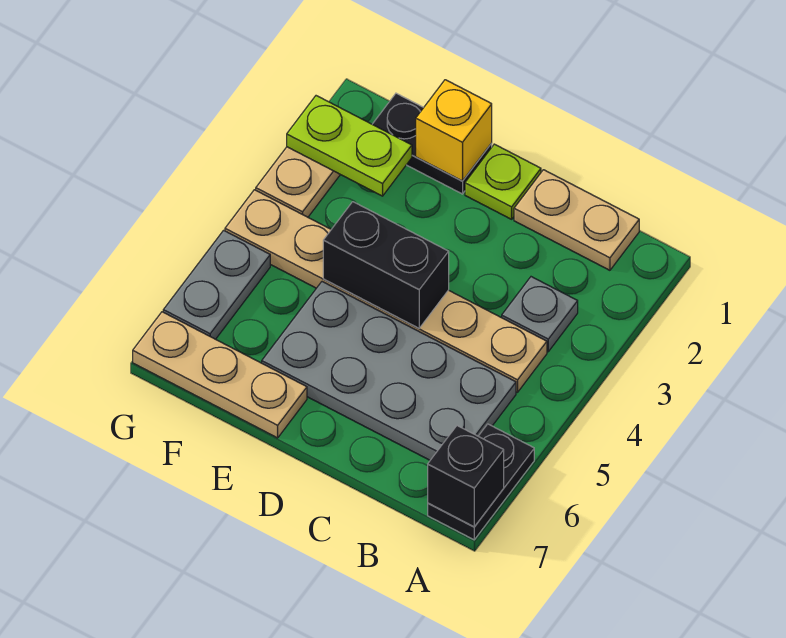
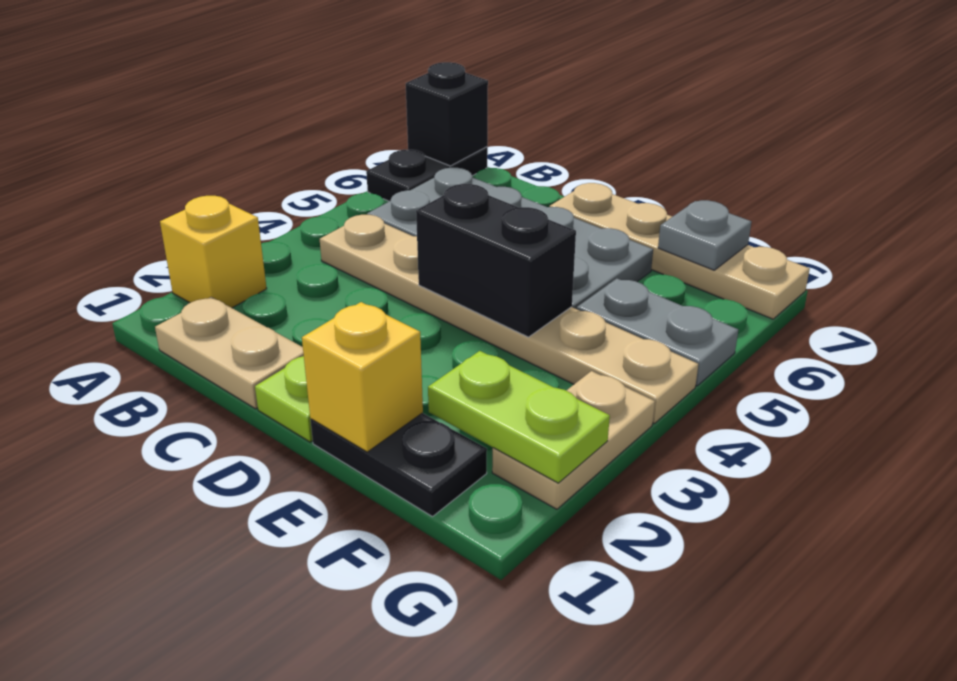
none -> yellow brick A2 level 1
grey plate B3 level 1 -> grey plate F7 level 2
tan plate E7:G7 level 1 -> tan plate D7:G7 level 1
grey plate G5:G6 level 1 -> grey plate F5:G5 level 1

